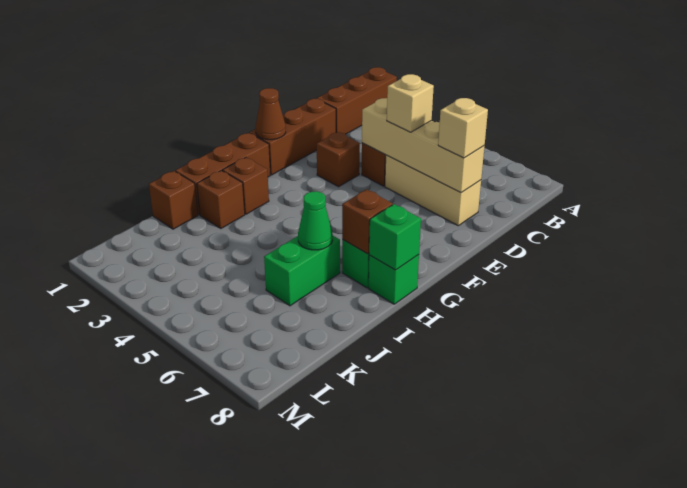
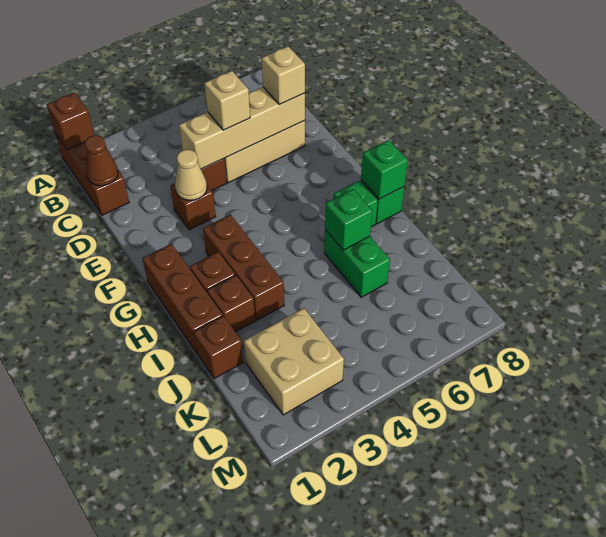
brown brick D1:F1 level 1 -> brown brick G3:I3 level 1
none -> tan cone E3 level 2
brown cone F1 level 2 -> brown cone C1 level 2
brown brick H7 level 2 -> brown brick A1 level 2
green cone I6 level 2 -> green brick I6 level 2
none -> tan brick K2:L3 level 1

